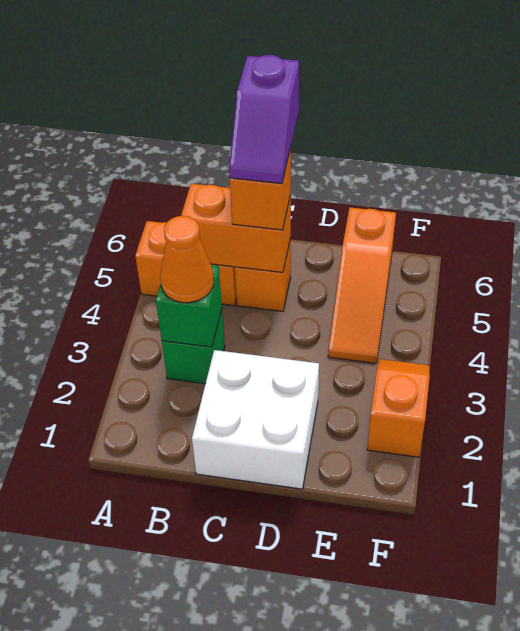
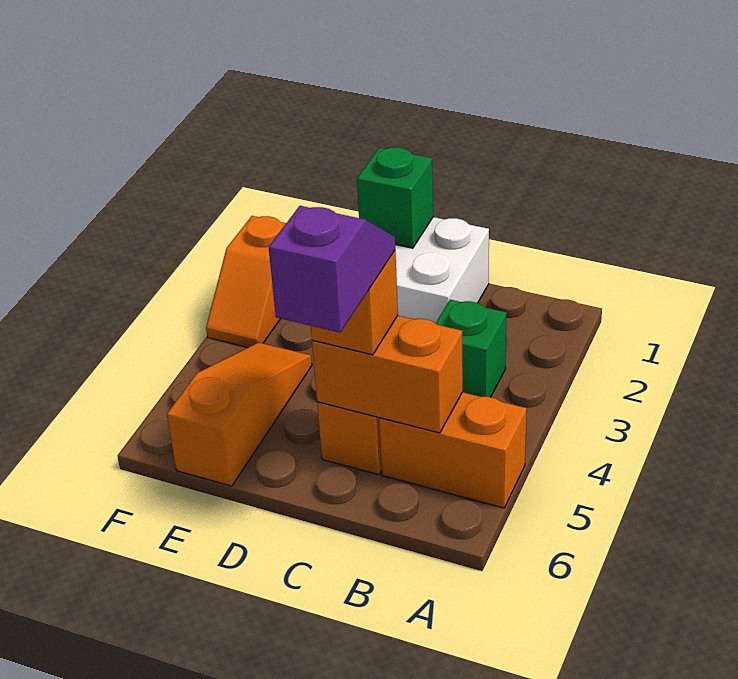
green brick B3 level 2 -> green brick D1 level 2
orange cone B3 level 3 -> none

